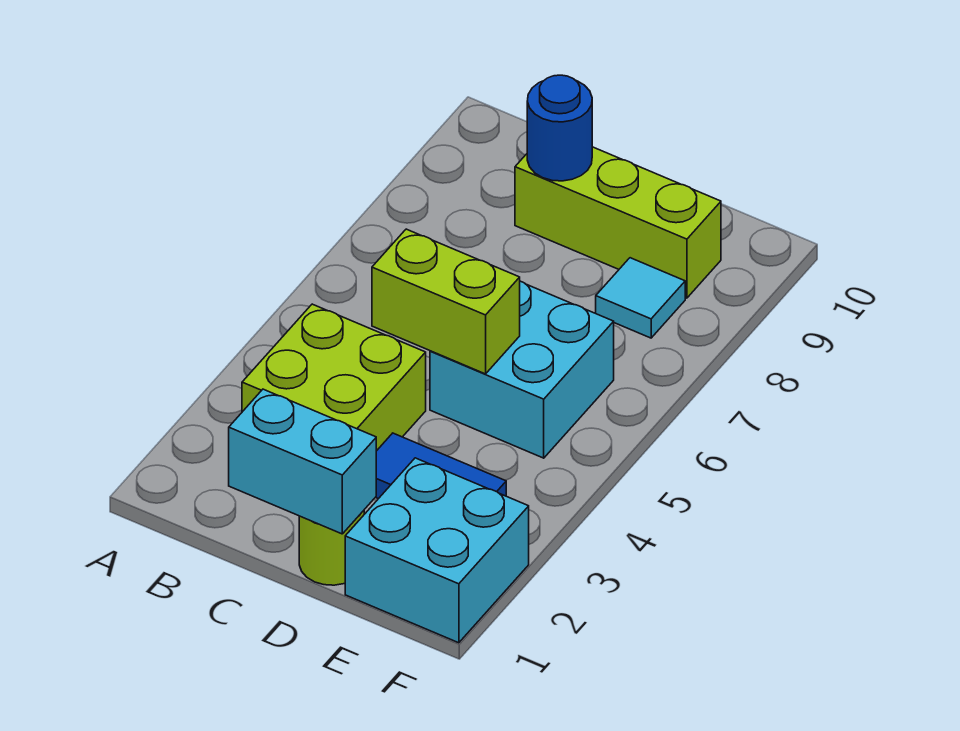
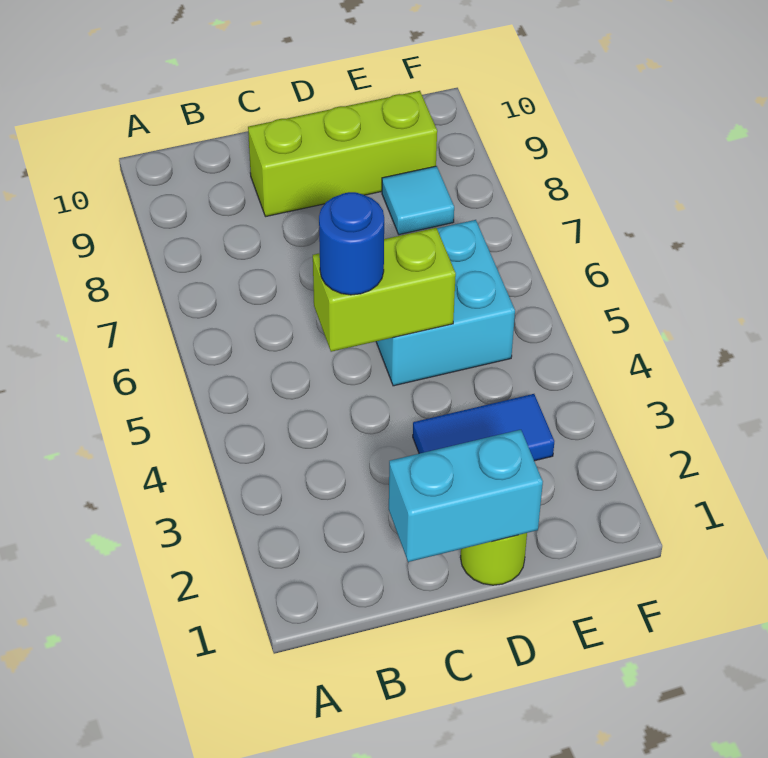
lime brick B3:C4 level 1 -> none
blue round brick C9 level 2 -> blue round brick C5 level 3
cyan brick E1:F2 level 1 -> none

